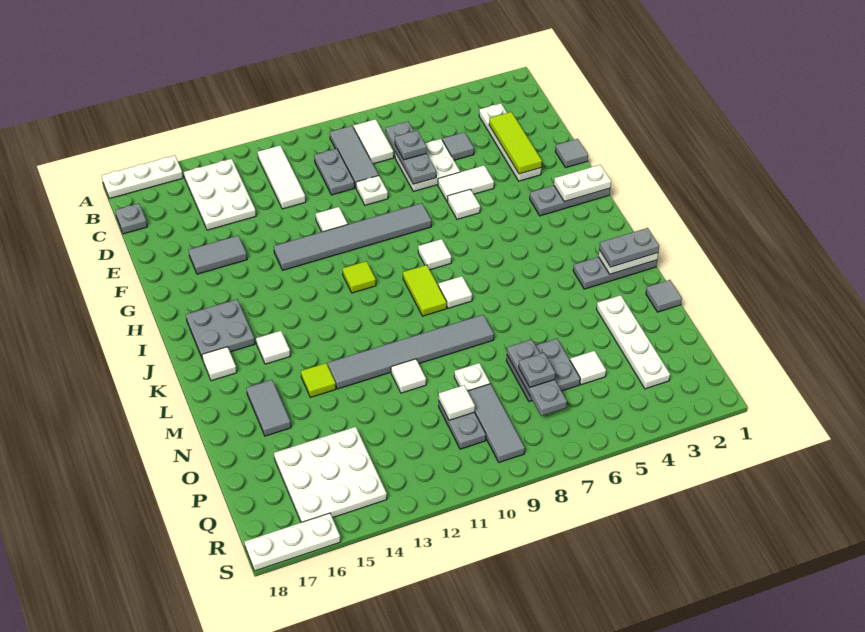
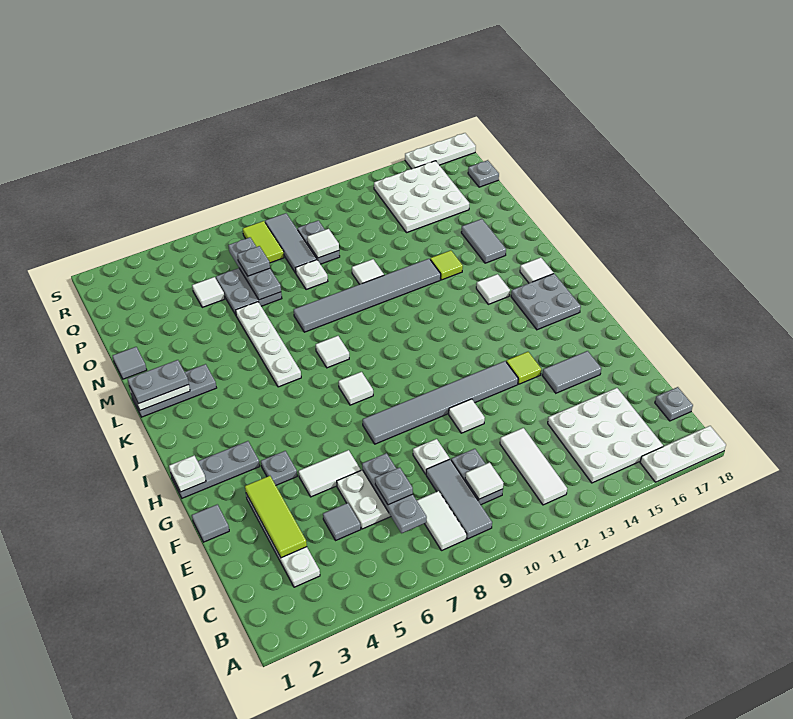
white plate B14:D15 level 1 -> white plate B14:D16 level 1
none -> grey plate G4 level 1
white tile G6 level 1 -> white tile C10 level 2
white plate H1:H2 level 2 -> white plate H1 level 2
lime tile I11 level 1 -> lime tile G14 level 1
lime tile J9:K9 level 1 -> lime tile Q8:R8 level 1
white plate N3:Q3 level 1 -> white plate K6:N6 level 1
none -> grey plate Q18 level 1

